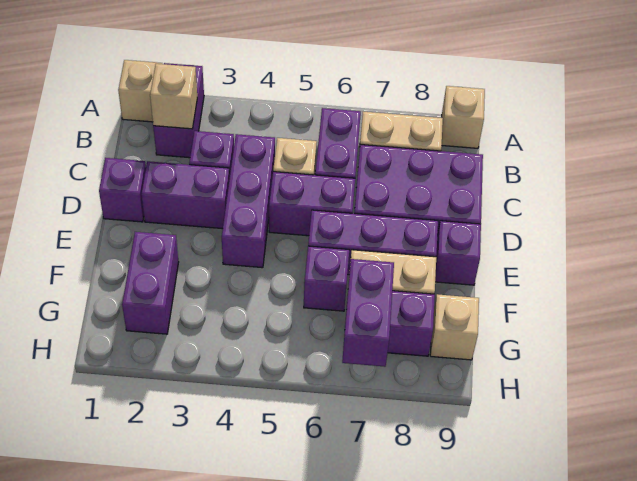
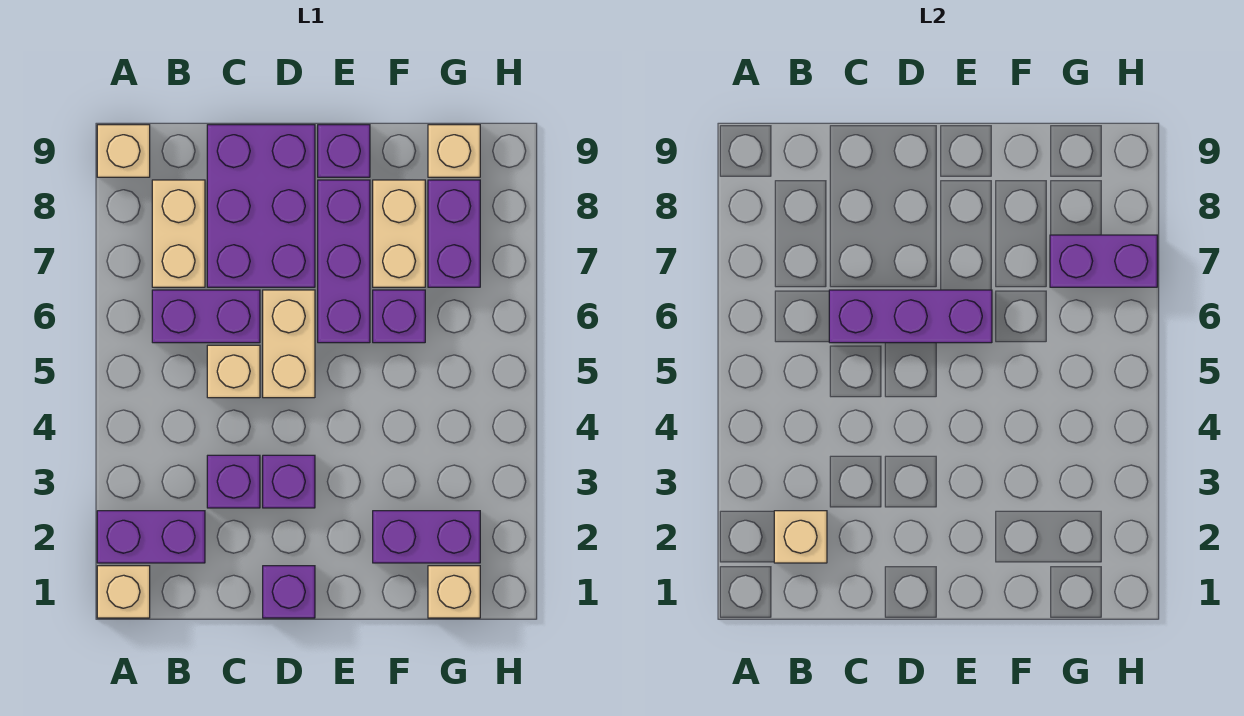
purple brick C4:E4 level 1 -> purple brick C6:E6 level 2
purple brick D2:D3 level 1 -> purple brick D3 level 1
purple brick D5:D6 level 1 -> tan brick D5:D6 level 1
none -> tan brick G1 level 1

